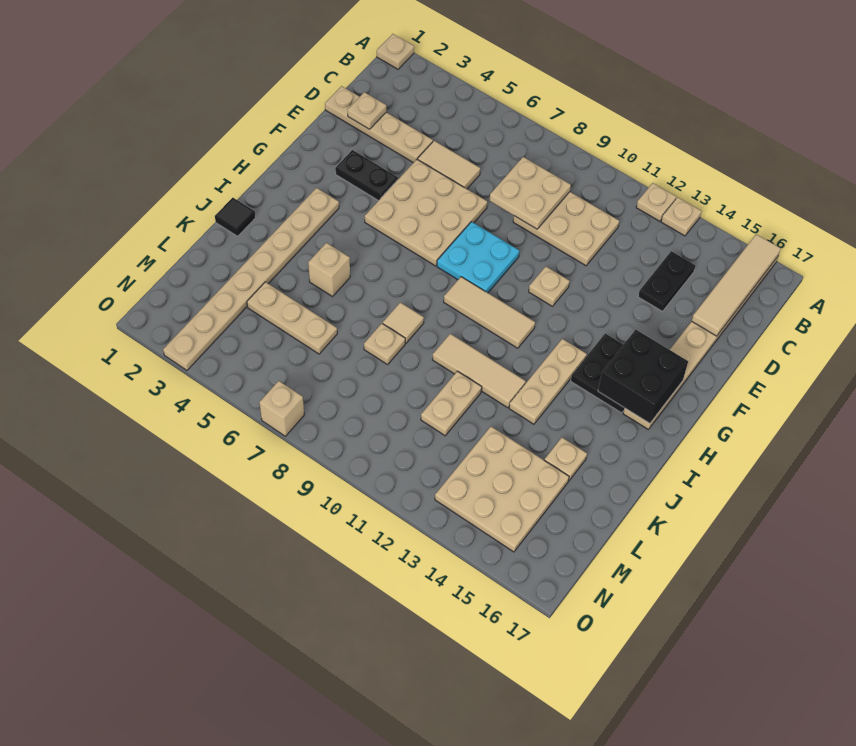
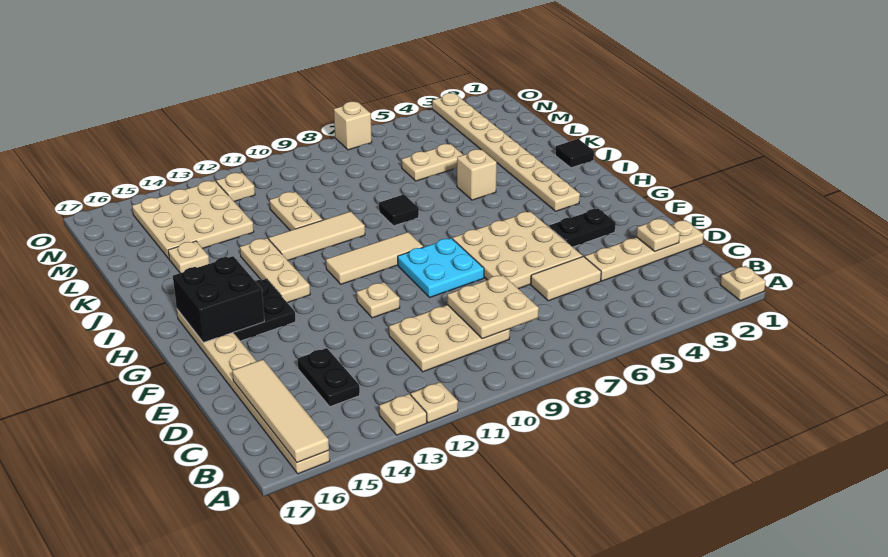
tan tile J8 level 1 -> black tile J8 level 1
tan plate K8 level 1 -> tan plate N12 level 1
tan plate L4:L6 level 1 -> tan plate L5:L6 level 1

